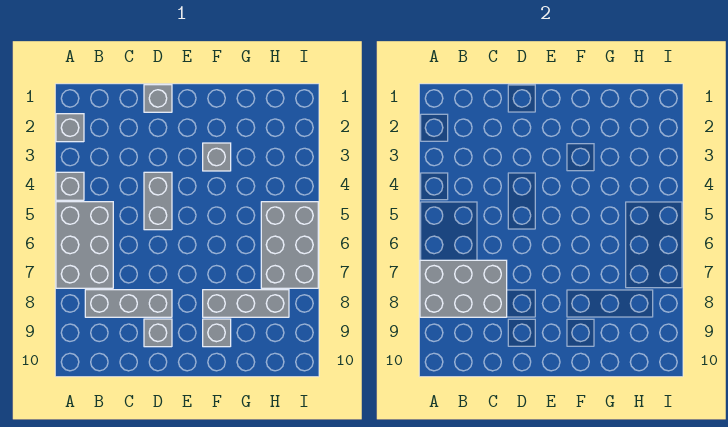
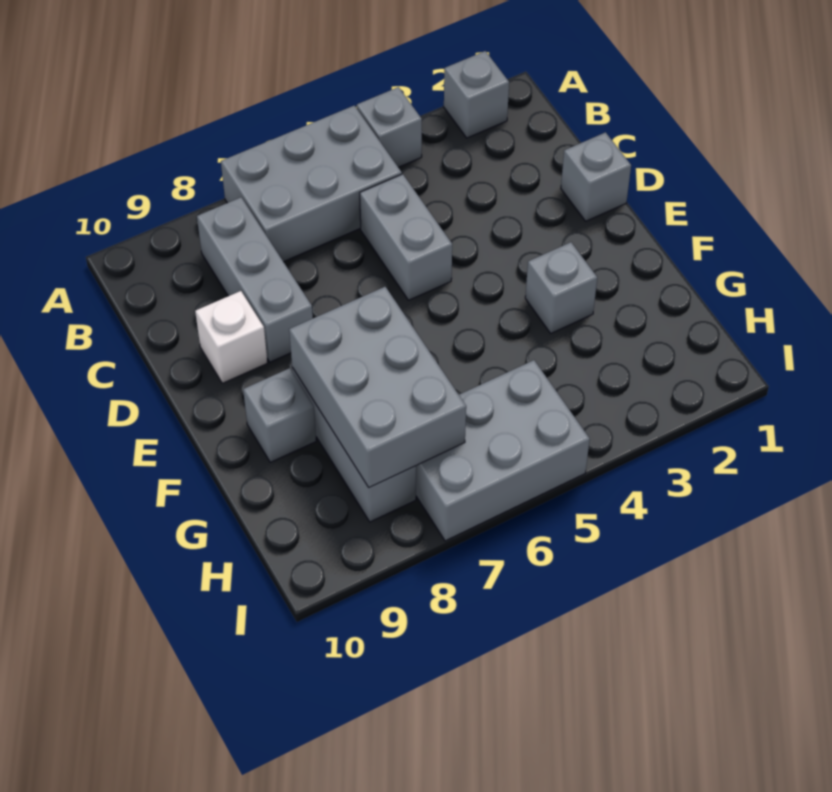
grey brick A7:C8 level 2 -> grey brick F7:H8 level 2
grey brick D4:D5 level 1 -> grey brick C5:D5 level 1
grey brick D9 level 1 -> white brick D9 level 1

